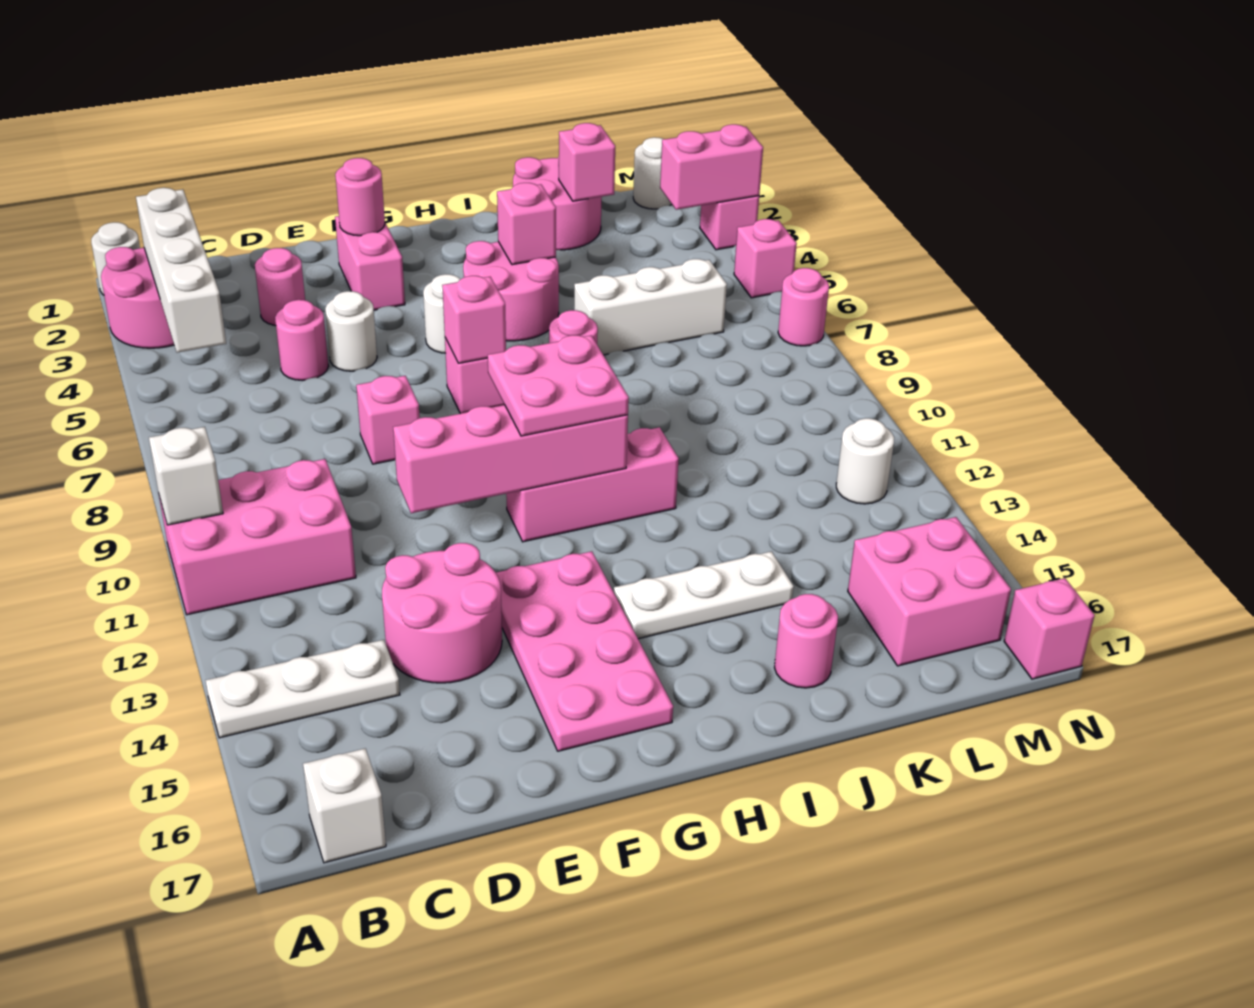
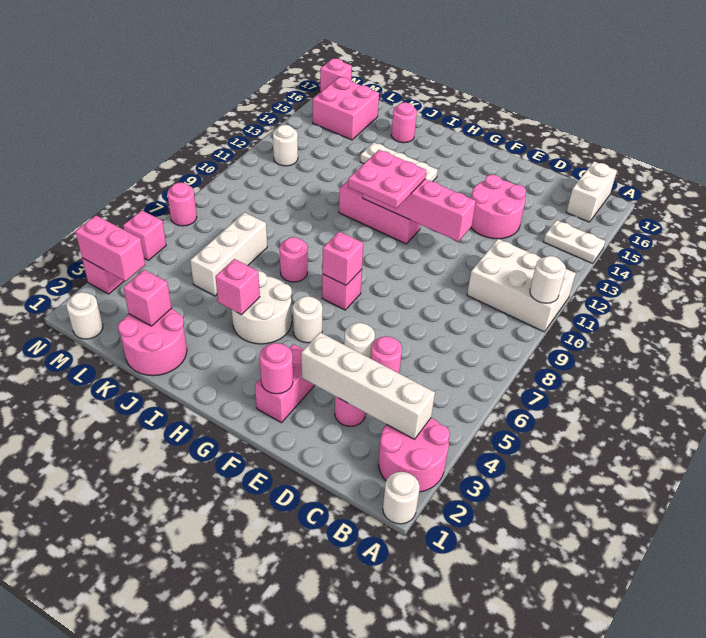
pink brick A10:C11 level 1 -> white brick A10:C11 level 1
white brick A10 level 2 -> white round brick A10 level 2
white plate A14:C14 level 1 -> white plate A14:B14 level 1
white brick B2:B5 level 2 -> white brick B3:E3 level 2
white brick B17 level 1 -> white brick B16:B17 level 1
pink brick E8 level 1 -> none
pink plate F13:G16 level 1 -> none
pink round brick H4:I5 level 1 -> white round brick H4:I5 level 1
white brick J6:L6 level 1 -> white brick K5:K7 level 1

